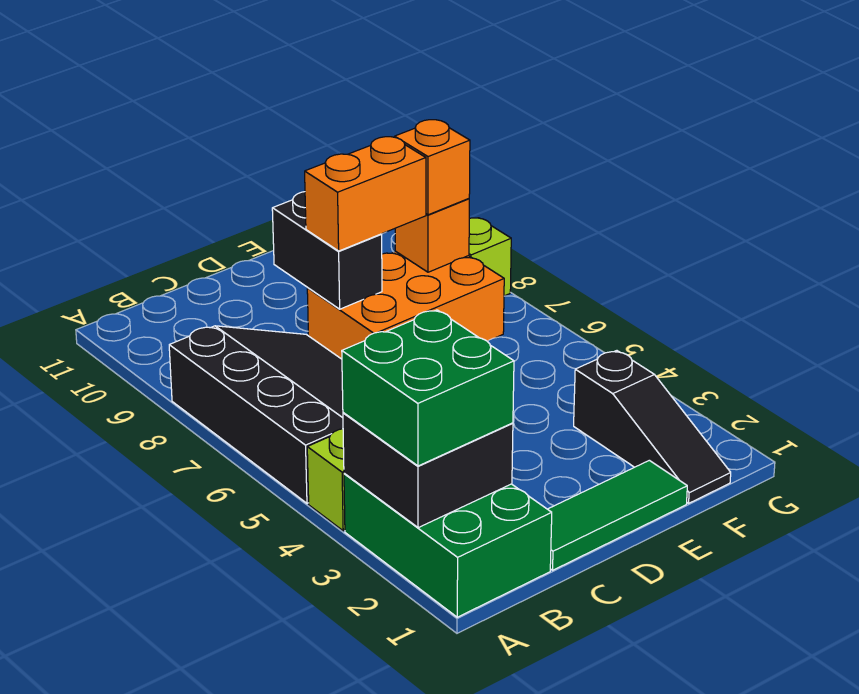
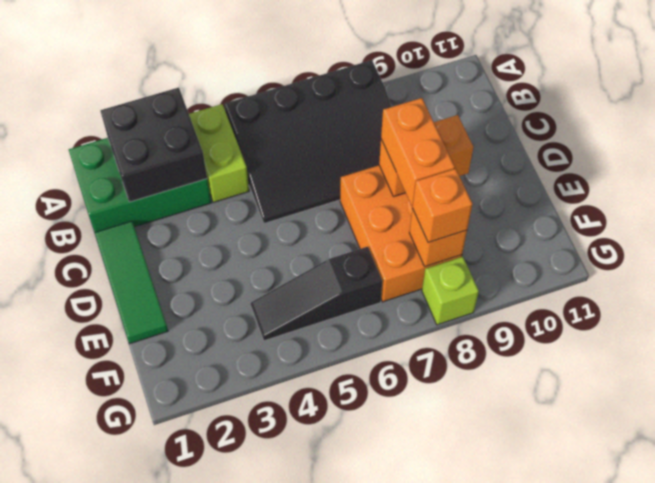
green brick A2:B3 level 3 -> none
black brick D8:D9 level 2 -> orange brick D8:D9 level 2
black slope F1:F3 level 1 top 3 -> black slope F4:F6 level 1 top 6

